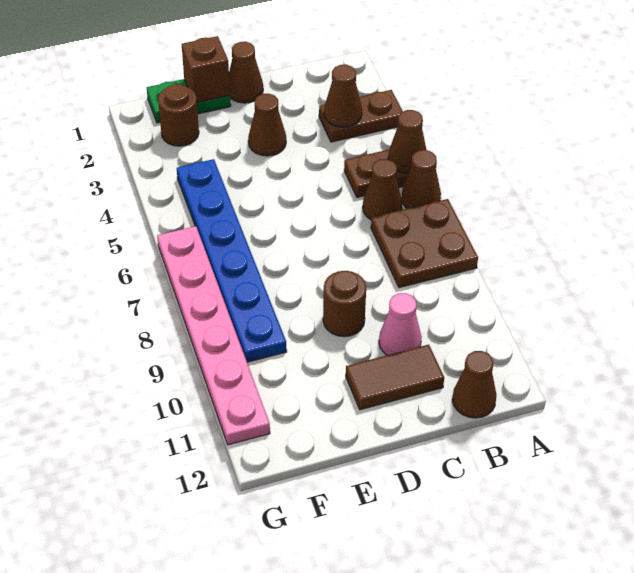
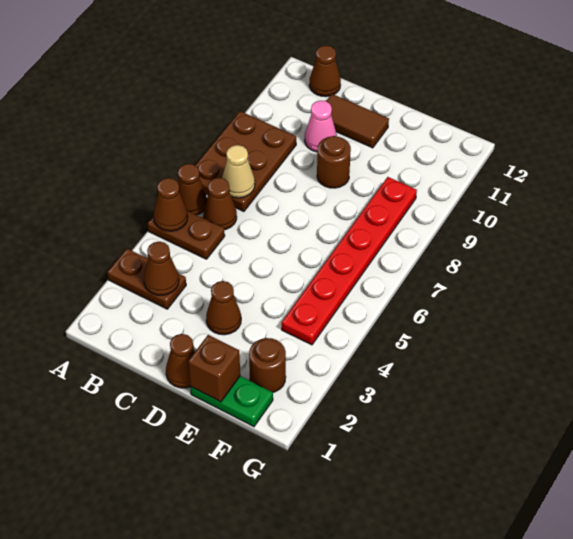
brown plate A7:B8 level 1 -> brown plate A7:B9 level 1
none -> tan cone B7 level 2
blue plate F4:F9 level 1 -> red plate F4:F9 level 1
pink plate G6:G11 level 1 -> none

